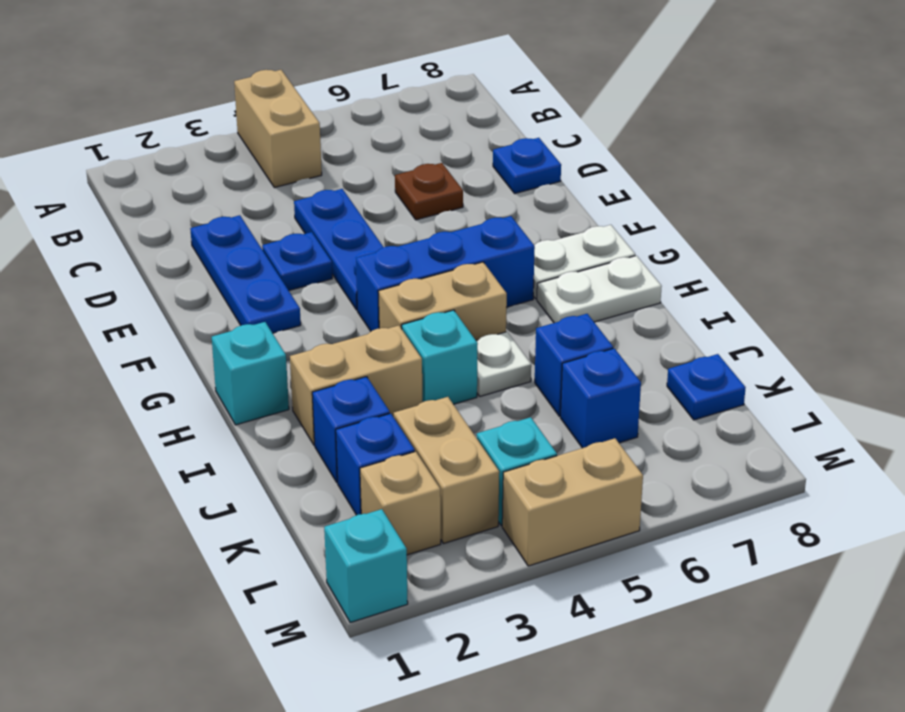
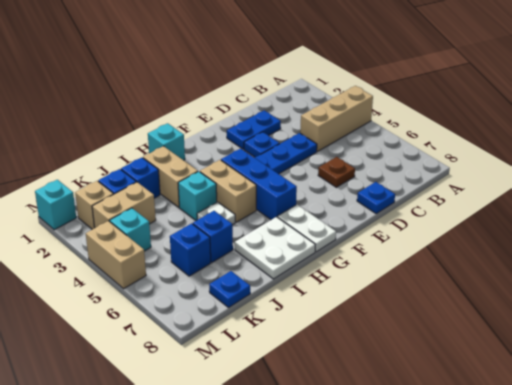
tan brick A4:B4 level 1 -> tan brick A4:C4 level 1
blue plate D2:F2 level 1 -> blue plate D2:E2 level 1
white plate H7:H8 level 1 -> white plate H7:I8 level 1

